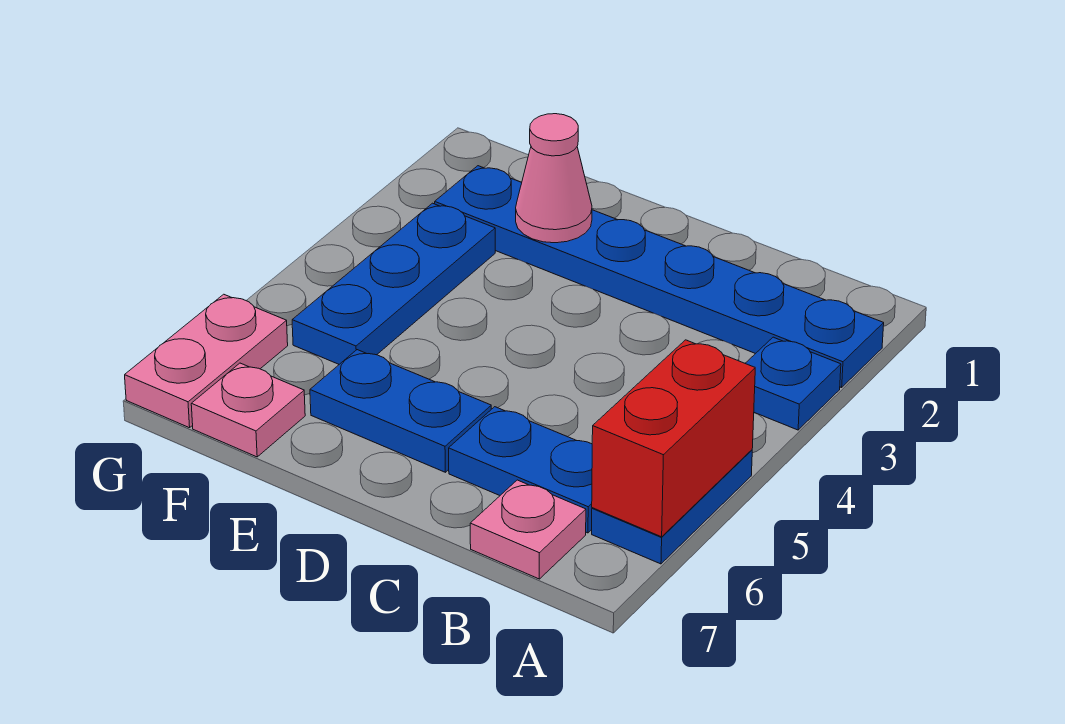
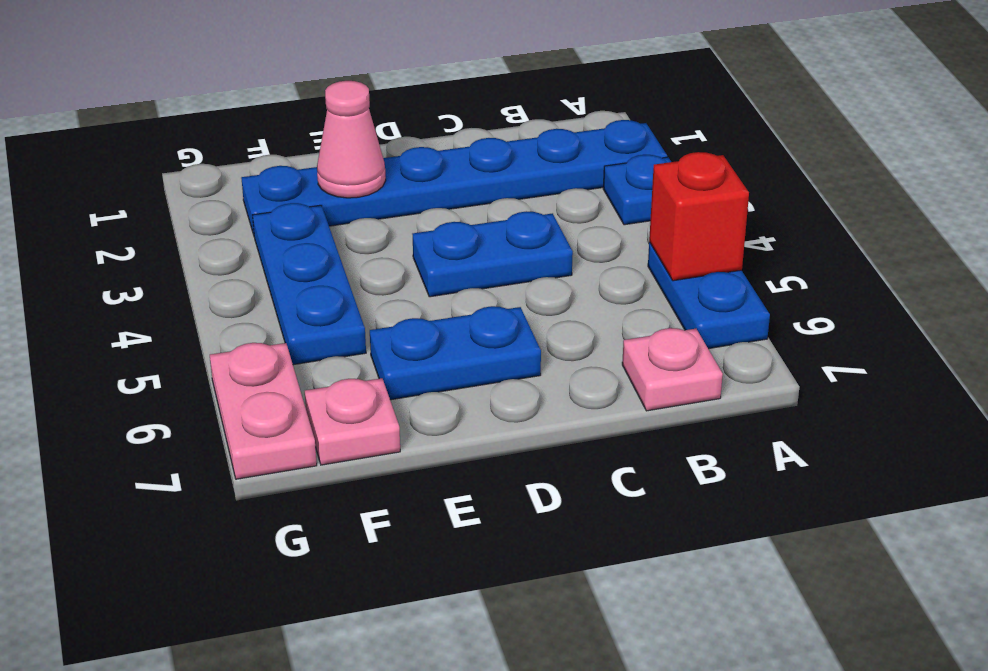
red brick A5:A6 level 2 -> red brick A5 level 2
blue plate B6:C6 level 1 -> blue plate C4:D4 level 1

